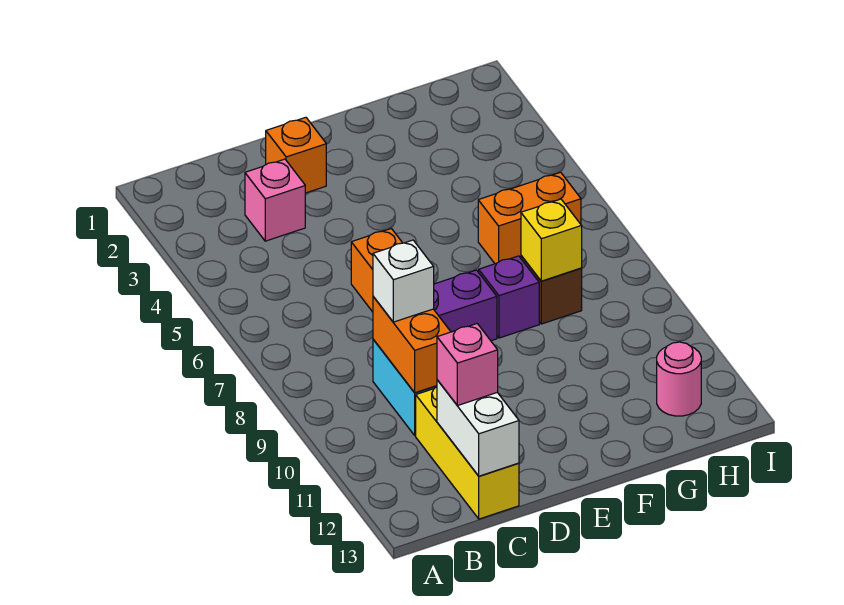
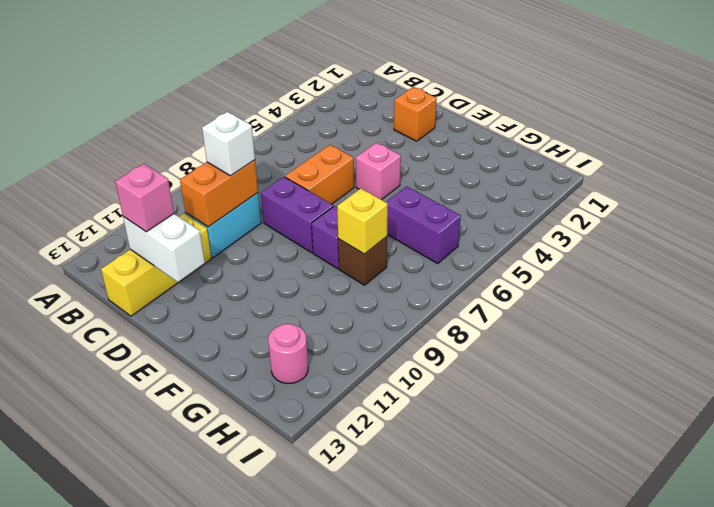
pink brick C3 level 1 -> pink brick E5 level 1
white brick C12:C13 level 2 -> white brick C12:D12 level 2
orange brick G6:H6 level 1 -> purple brick G6:H6 level 1

